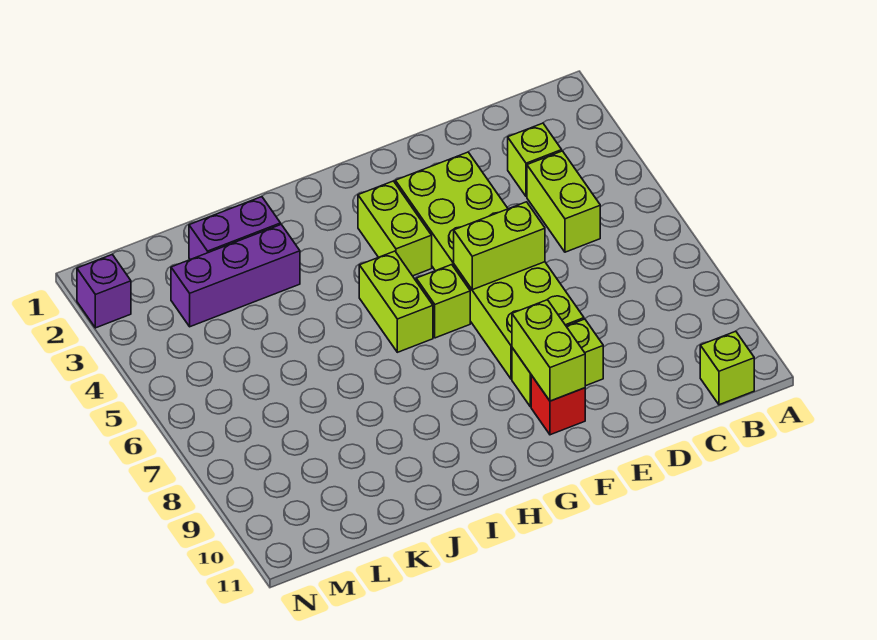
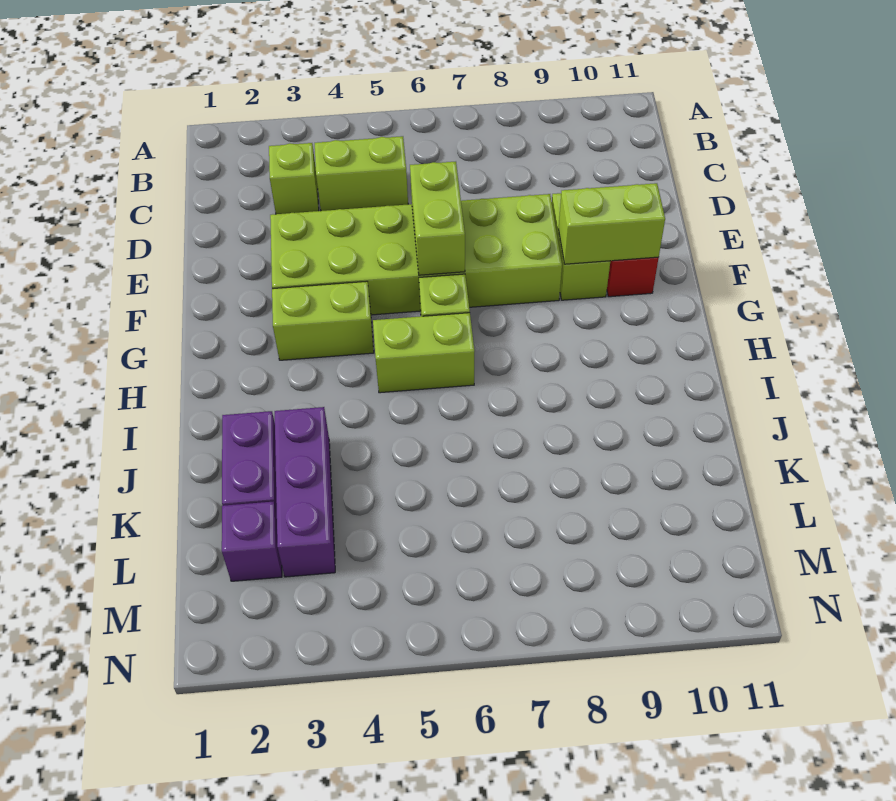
lime brick B11 level 1 -> none
purple brick N2 level 1 -> purple brick L2 level 1

